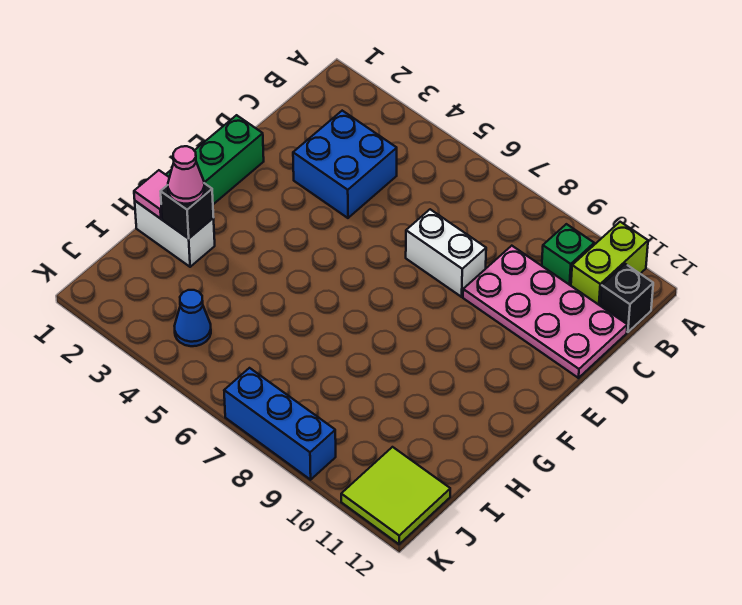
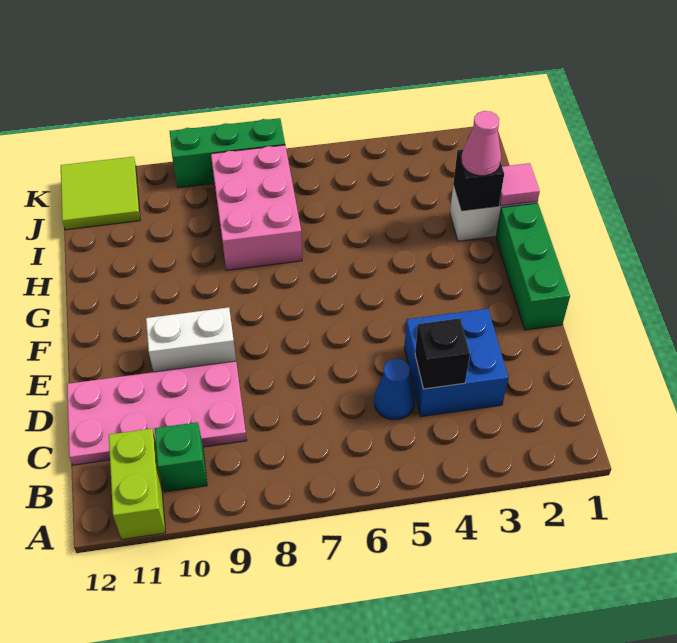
black brick B12 level 1 -> black brick C4 level 2
white brick D7:D8 level 1 -> white brick E9:E10 level 1
none -> pink brick H7:J8 level 1
blue cone J4 level 1 -> blue cone C5 level 1
blue brick K7:K9 level 1 -> green brick K7:K9 level 1

